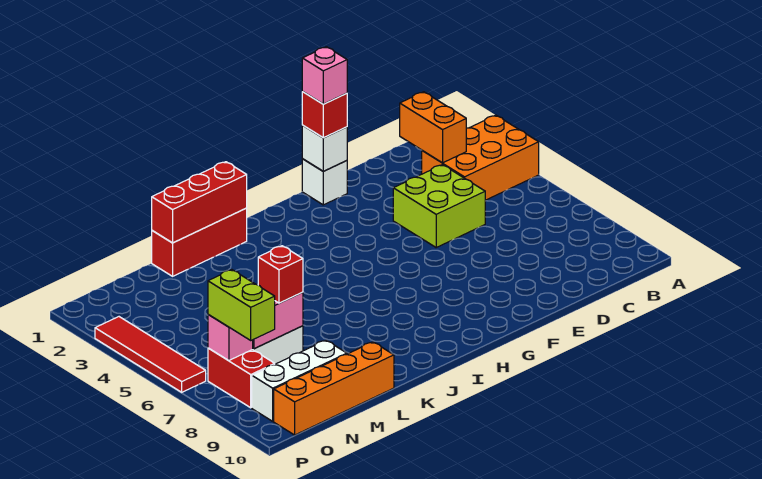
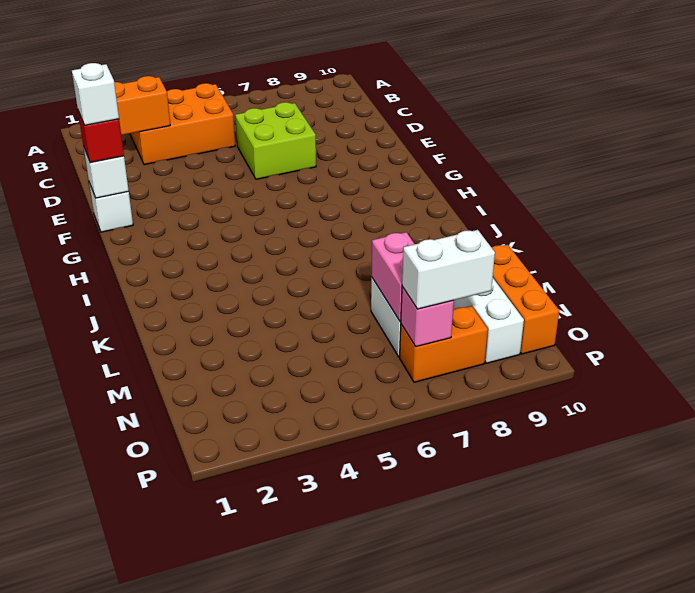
orange brick A3:C4 level 1 -> orange brick B3:C5 level 1
lime brick D4:E5 level 1 -> lime brick D6:E7 level 1
pink brick F1 level 4 -> white brick F1 level 4
red brick J1:L1 level 1 -> none
red brick J1:L1 level 2 -> none
orange brick L10:O10 level 1 -> orange brick M10:O10 level 1
red brick M7 level 3 -> none
red brick O7:O8 level 1 -> orange brick O7:O8 level 1
lime brick O7:O8 level 3 -> white brick O7:O8 level 3
red tile P3:P6 level 1 -> none

